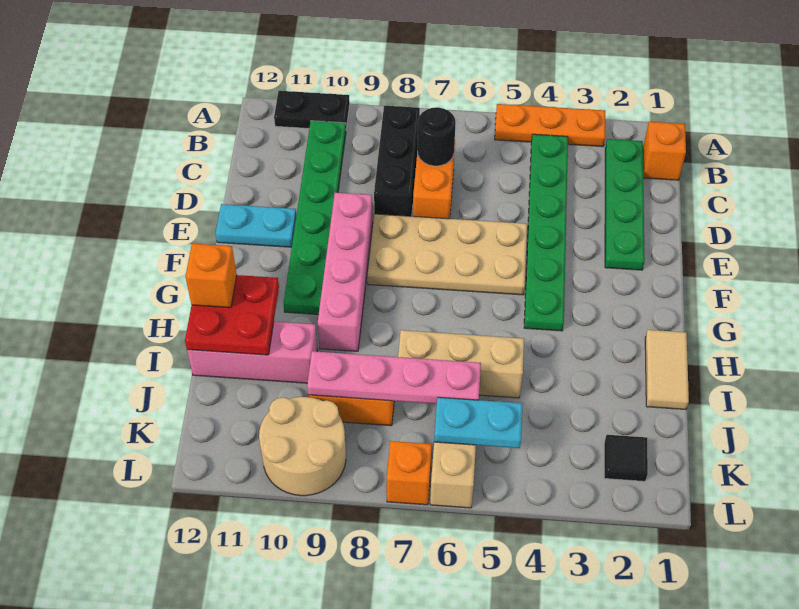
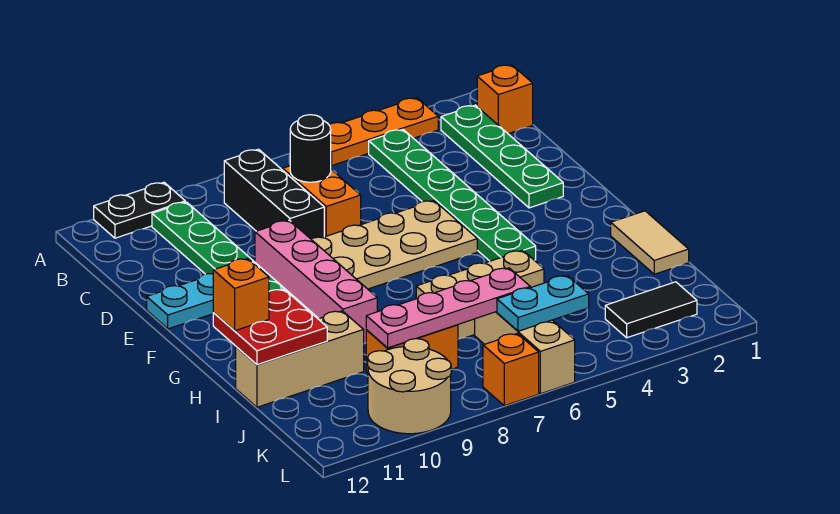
pink brick I10:I12 level 1 -> tan brick I10:I12 level 1
black tile K2 level 1 -> black tile K2:K3 level 1

